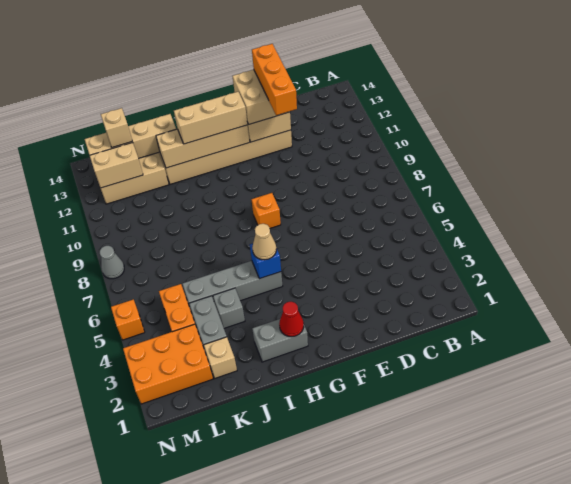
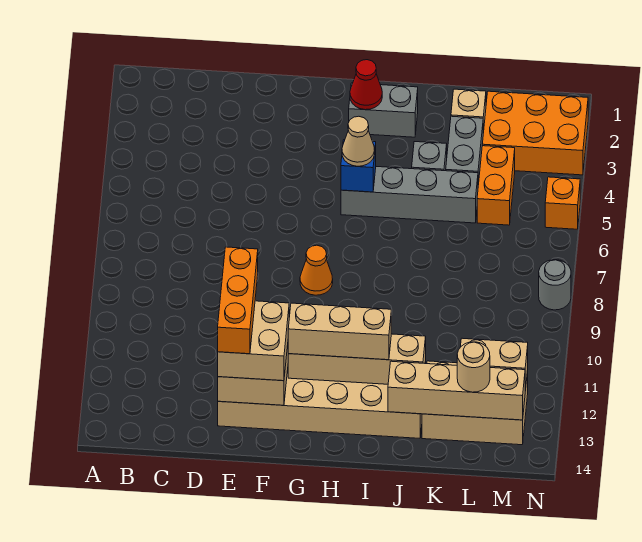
orange brick G8 level 1 -> orange cone G8 level 1
tan brick L13 level 3 -> tan round brick L13 level 3
grey cone N8 level 1 -> grey round brick N8 level 1

